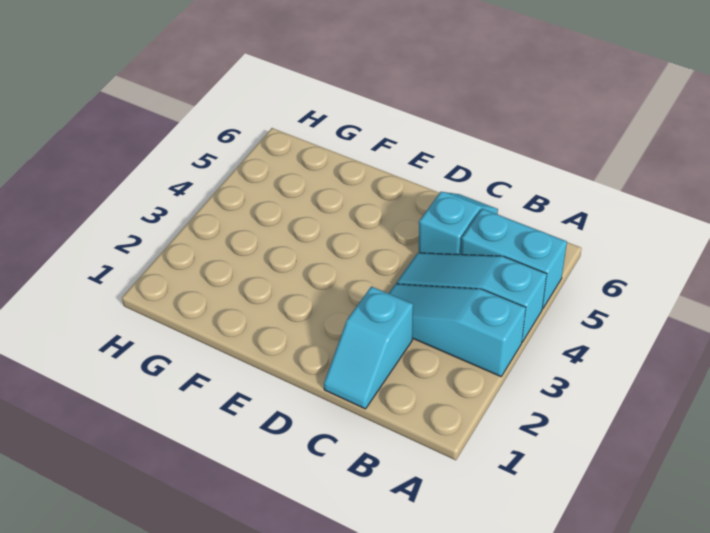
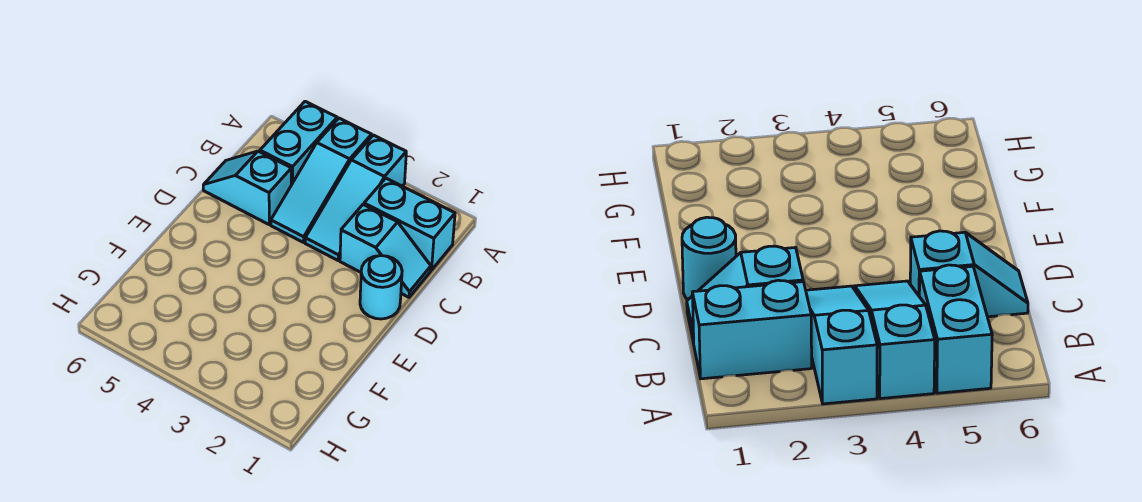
none -> cyan brick B1:B2 level 1
none -> cyan round brick D1 level 1

